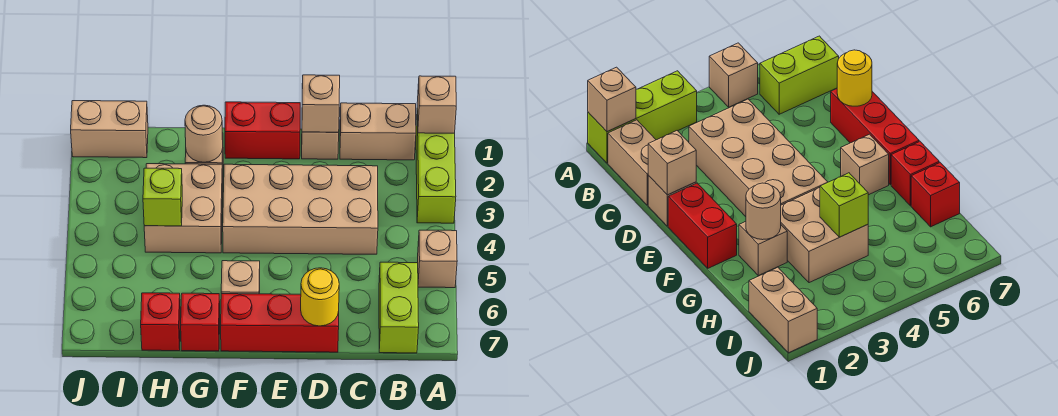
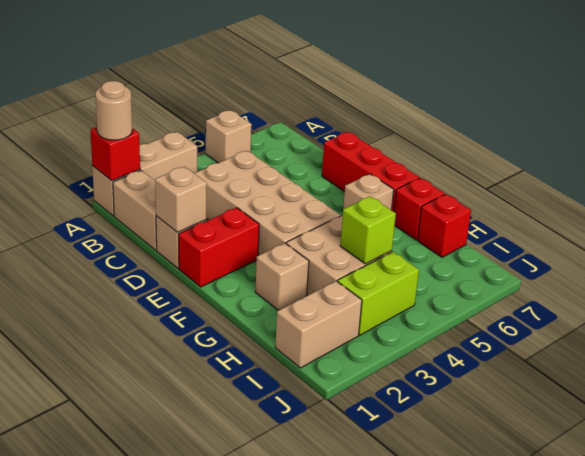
lime brick A1:A3 level 1 -> tan brick A1:A3 level 1
tan brick A1 level 2 -> red brick A1 level 2
lime brick B6:B7 level 1 -> lime brick I3:I4 level 1
yellow round brick D7 level 2 -> none
red brick E1:F1 level 1 -> red brick E1:E2 level 1
tan round brick G2 level 2 -> tan round brick A1 level 3
tan brick I1:J1 level 1 -> tan brick I1:I2 level 1

